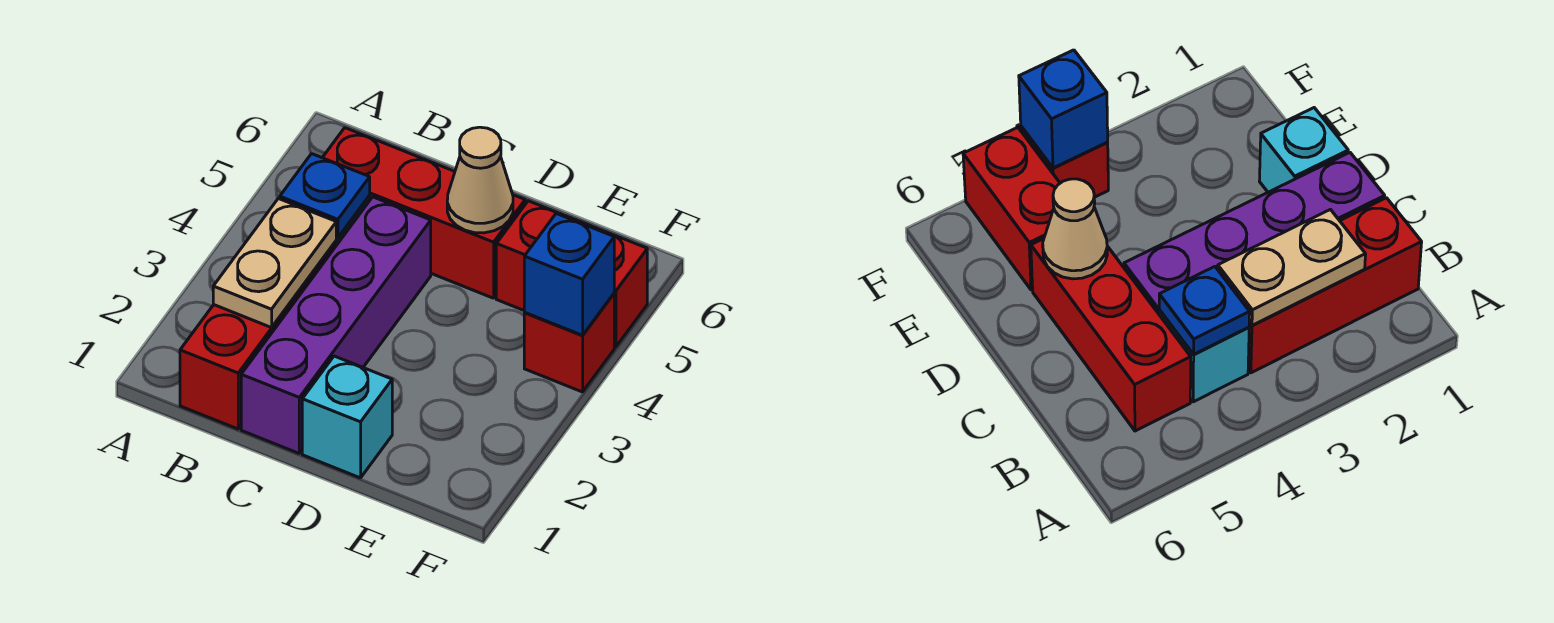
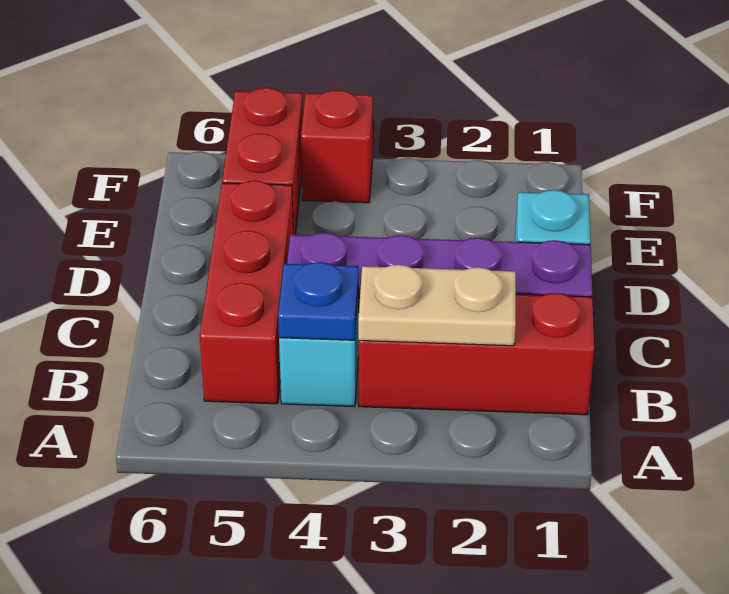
tan cone D5 level 2 -> none
blue brick F4 level 2 -> none

